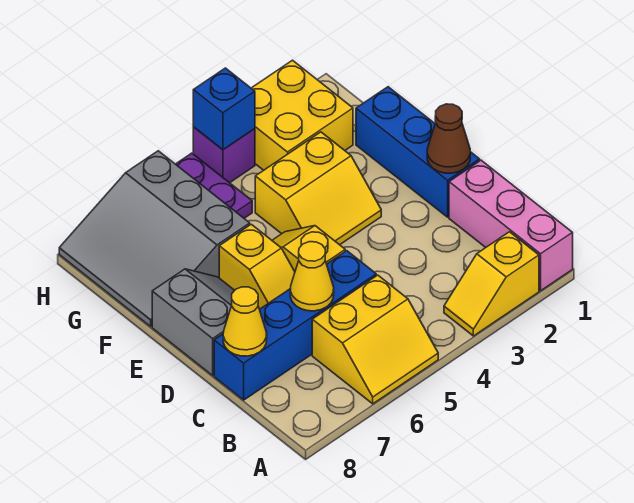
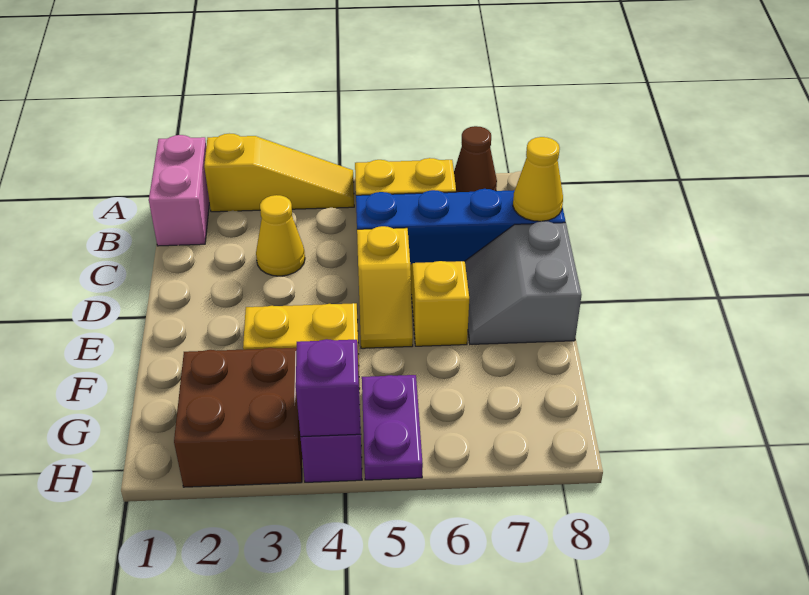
pink brick A1:C1 level 1 -> pink brick A1:B1 level 1
yellow slope A2:A3 level 1 top 2 -> yellow slope A2:A4 level 1 top 2
yellow cone C6 level 2 -> yellow cone C3 level 1
blue brick D1:F1 level 1 -> none
brown cone D1 level 2 -> brown cone A7 level 1
grey slope F6:H8 level 1 top 6 -> none
yellow brick G2:H3 level 1 -> brown brick G2:H3 level 1
blue brick H4 level 2 -> purple brick H4 level 2

